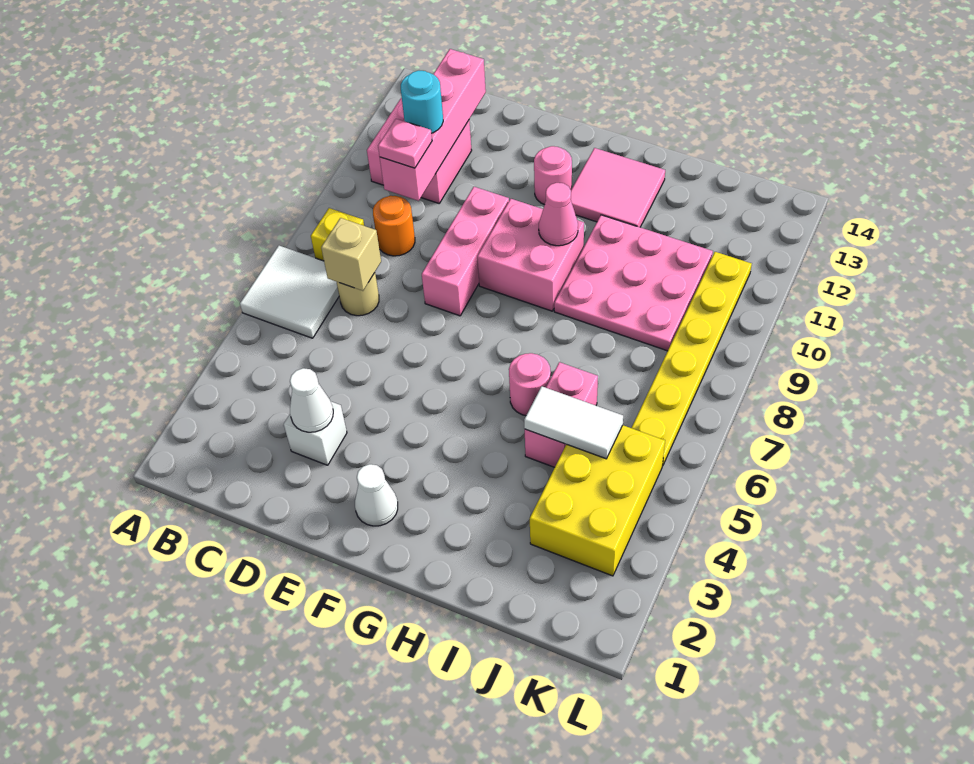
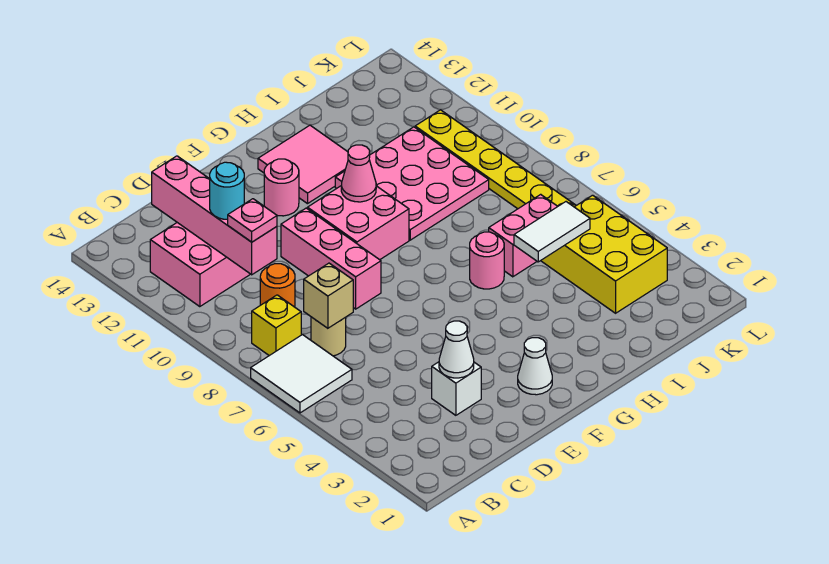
pink brick I5:I6 level 1 -> pink brick I6:J6 level 1

